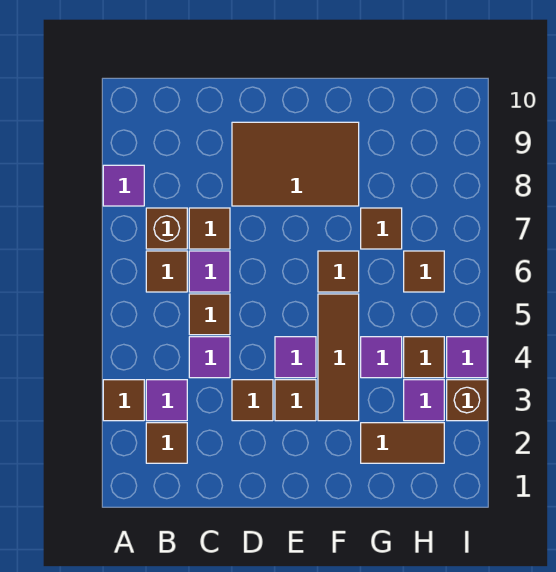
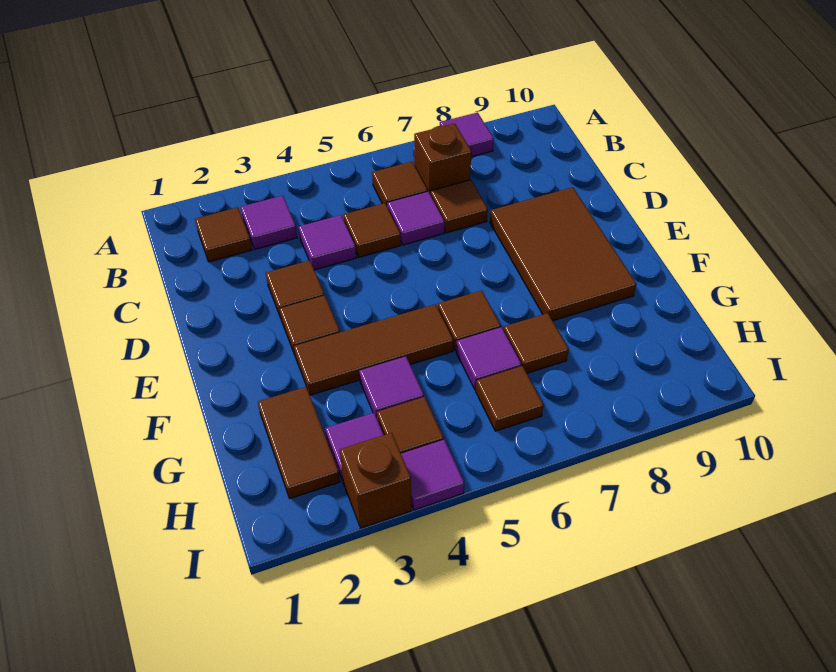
brown tile A3 level 1 -> none
purple tile E4 level 1 -> purple tile G6 level 1

